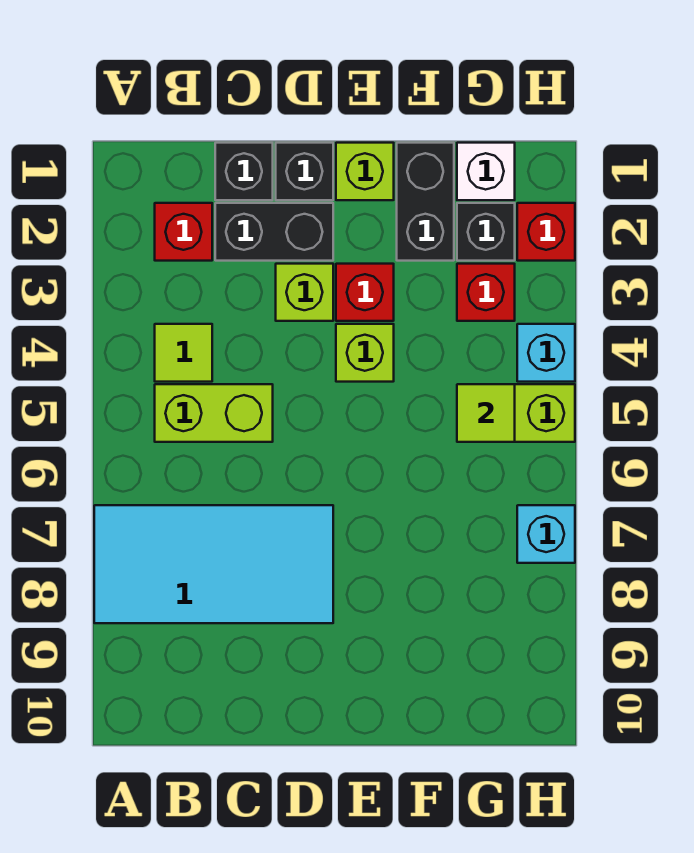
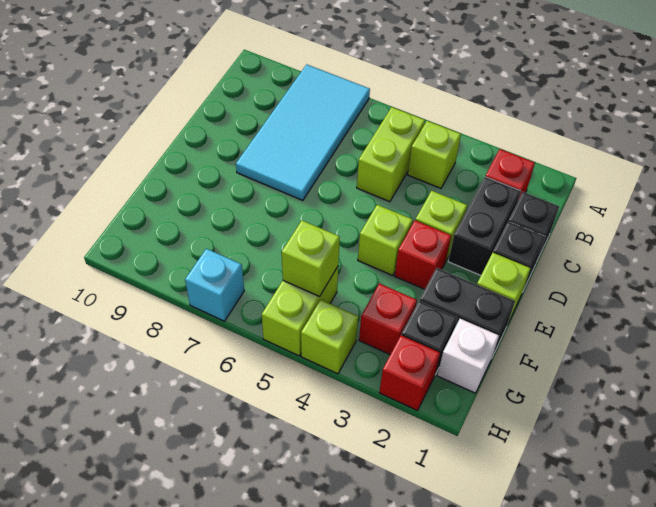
lime tile B4 level 1 -> lime brick B4 level 1
lime tile G5 level 2 -> lime brick G5 level 2
cyan brick H4 level 1 -> lime brick H4 level 1

